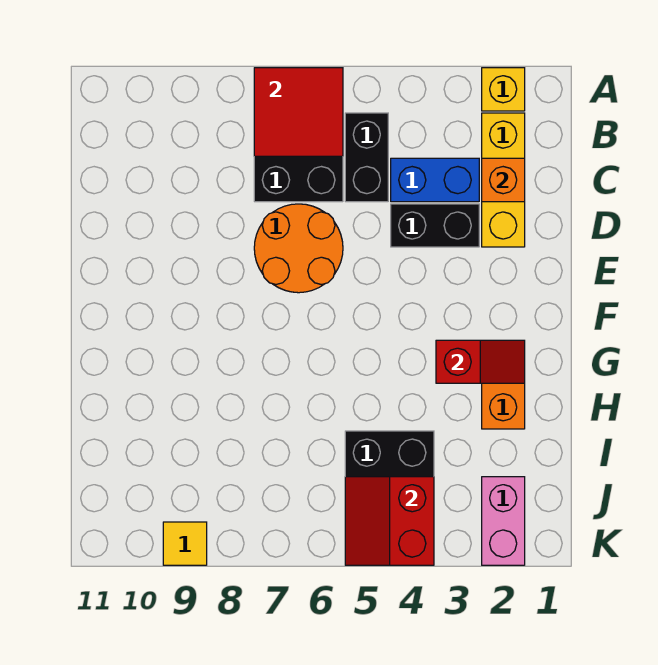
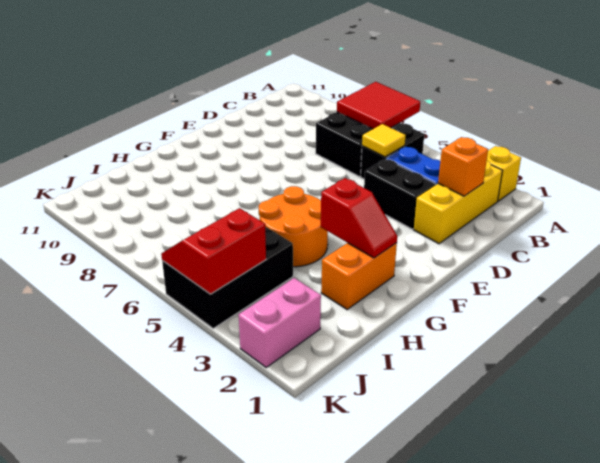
orange round brick D6:E7 level 1 -> orange round brick G4:H5 level 1
yellow tile K9 level 1 -> yellow tile C5 level 2

